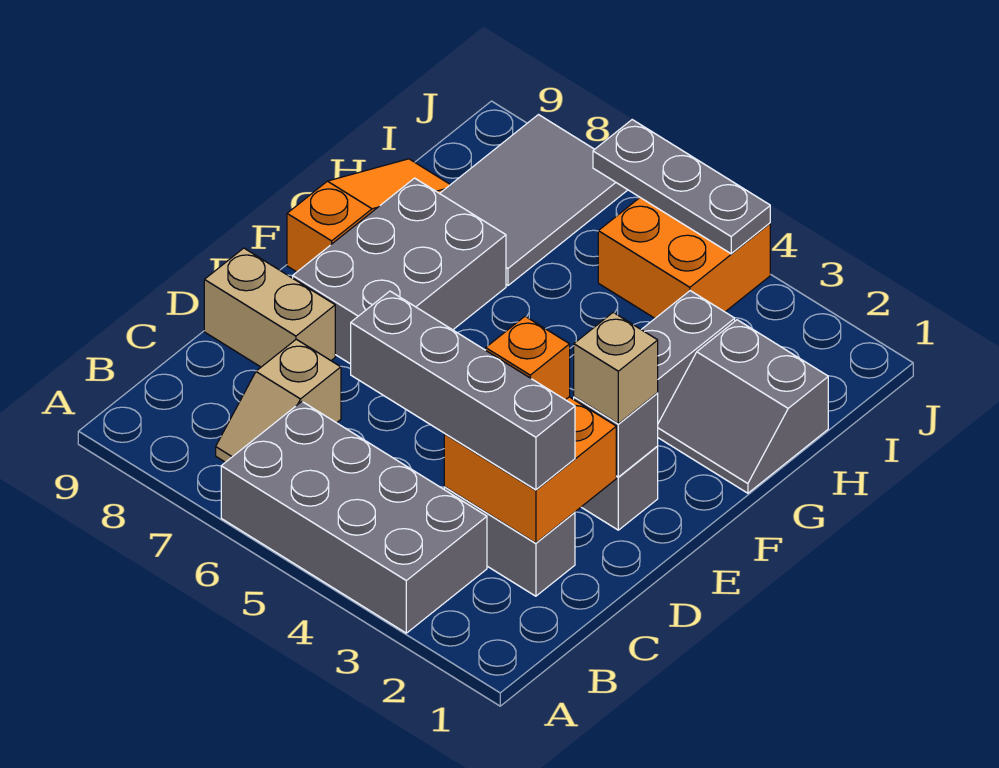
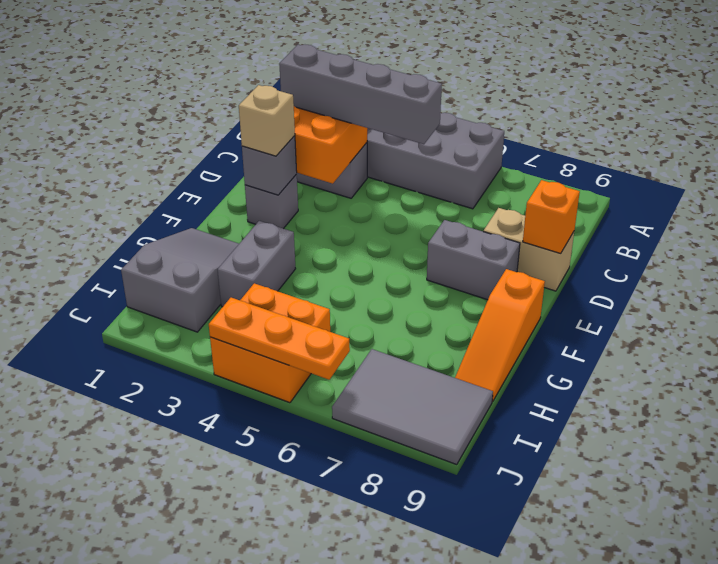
tan slope B7:C7 level 1 top C -> none
orange brick D3 level 3 -> orange brick D9 level 2
grey brick E7:G8 level 1 -> grey brick E7:E8 level 1
grey slope G1:H2 level 1 top H -> grey slope G1:I2 level 1 top I
grey tile H7:J8 level 1 -> grey tile I7:J9 level 1
grey plate J4:J6 level 2 -> orange plate J4:J6 level 2

